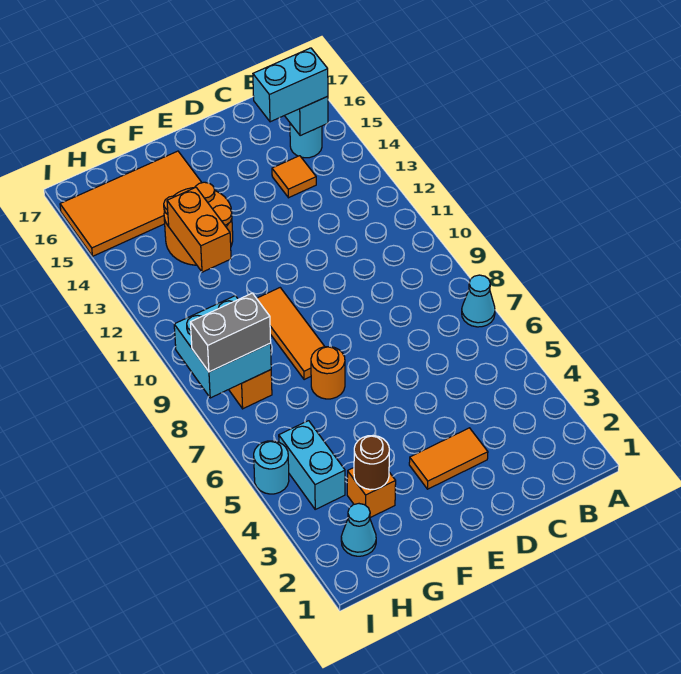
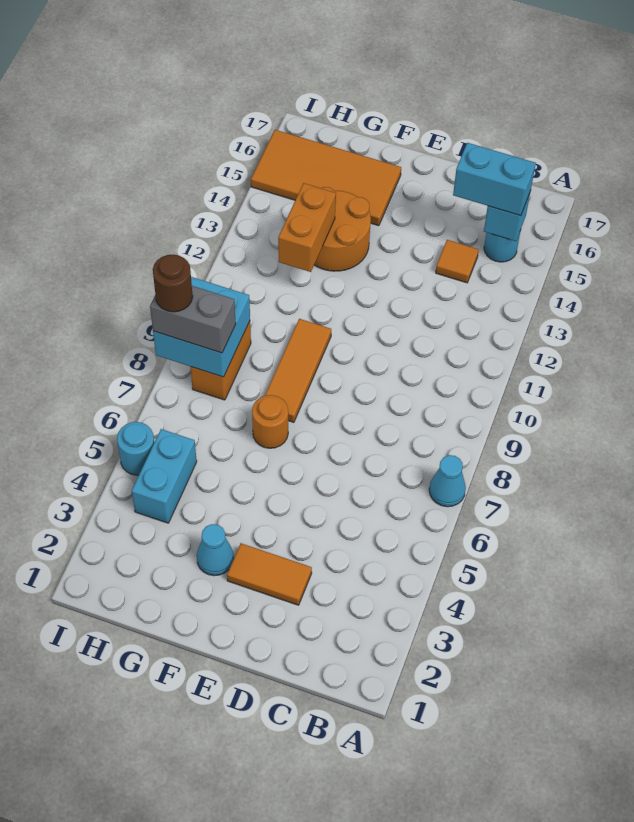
orange brick G3 level 1 -> none
brown round brick G3 level 2 -> brown round brick I8 level 4
cyan cone H2 level 1 -> cyan cone F3 level 1

